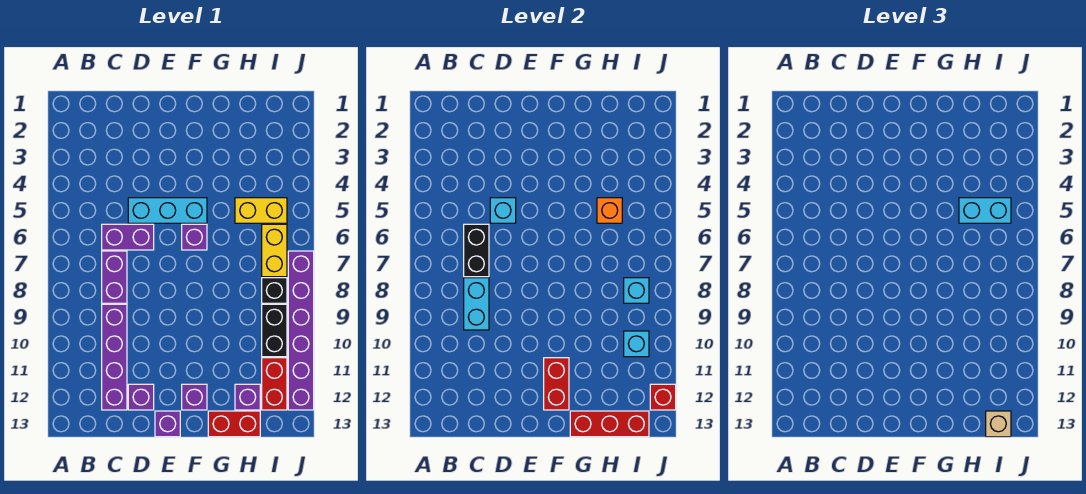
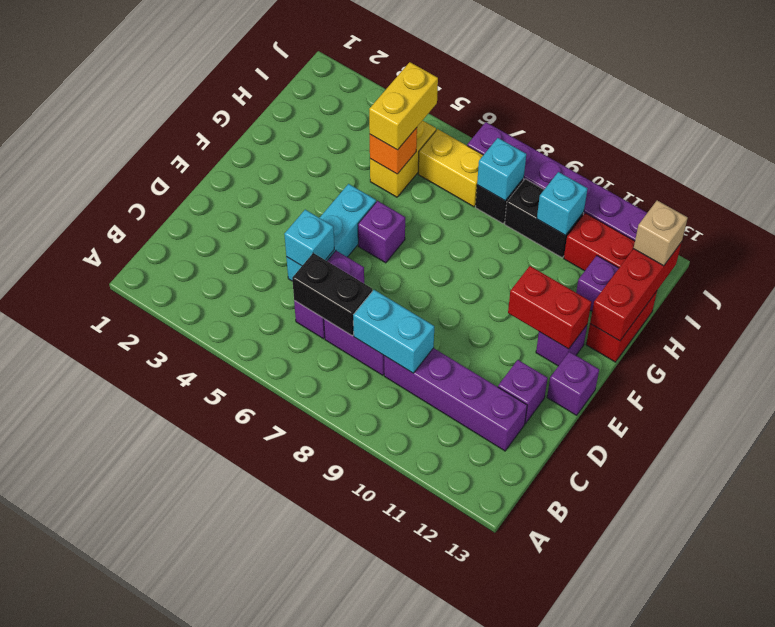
cyan brick H5:I5 level 3 -> yellow brick H5:I5 level 3
red brick J12 level 2 -> none

